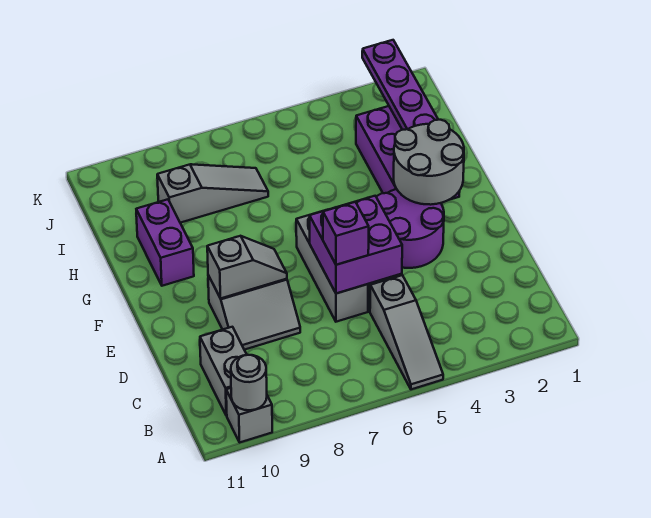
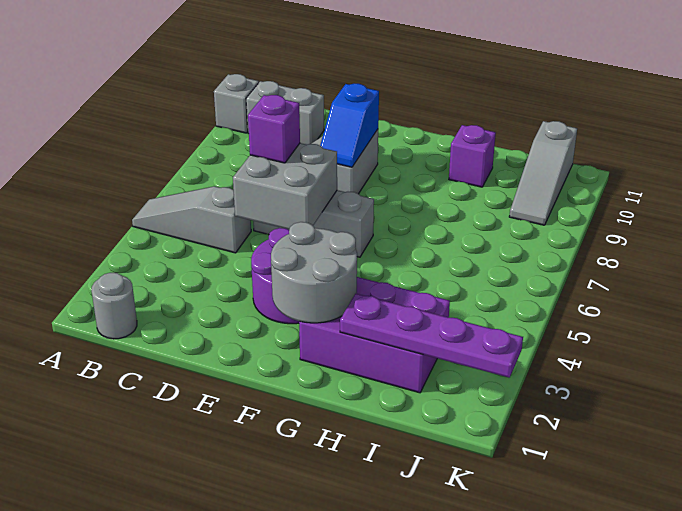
grey round brick A10 level 2 -> grey round brick B1 level 1
purple brick D5:E6 level 2 -> grey brick D5:E6 level 2
grey slope E8:E9 level 2 top 9 -> blue slope E8:E9 level 2 top 9
purple brick G10:H10 level 1 -> purple brick H10 level 1
grey slope I7:I9 level 1 top 9 -> grey slope J9:J11 level 1 top 11

